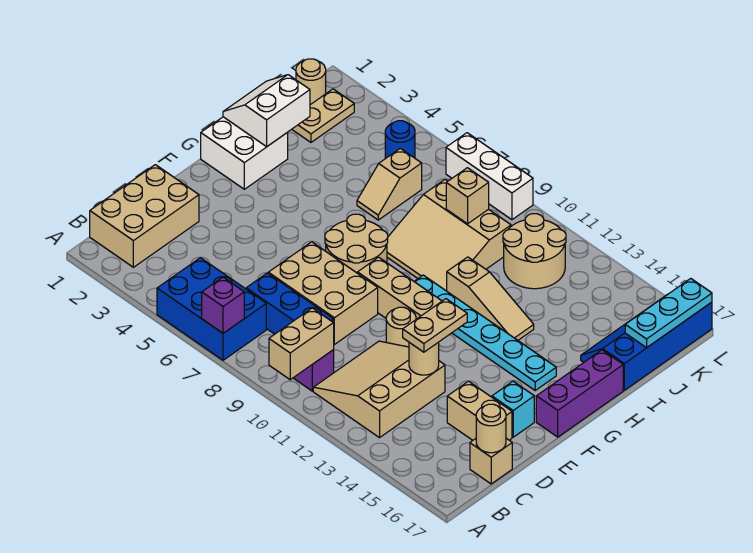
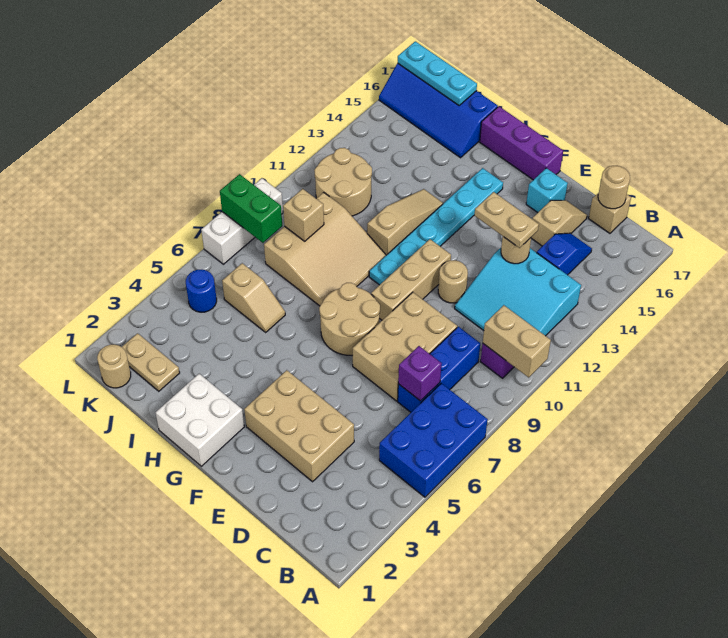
purple brick A7 level 2 -> purple brick C7 level 2
tan brick B1:D2 level 1 -> tan brick D3:F4 level 1
tan slope B11:D13 level 1 top 13 -> cyan slope B11:D13 level 1 top 13
none -> blue slope C14:C15 level 1 top 14
tan brick D15:D16 level 1 -> tan slope D15:D16 level 1 top 15
white slope H1:I2 level 2 top 2 -> none
none -> green brick K8:L8 level 2

